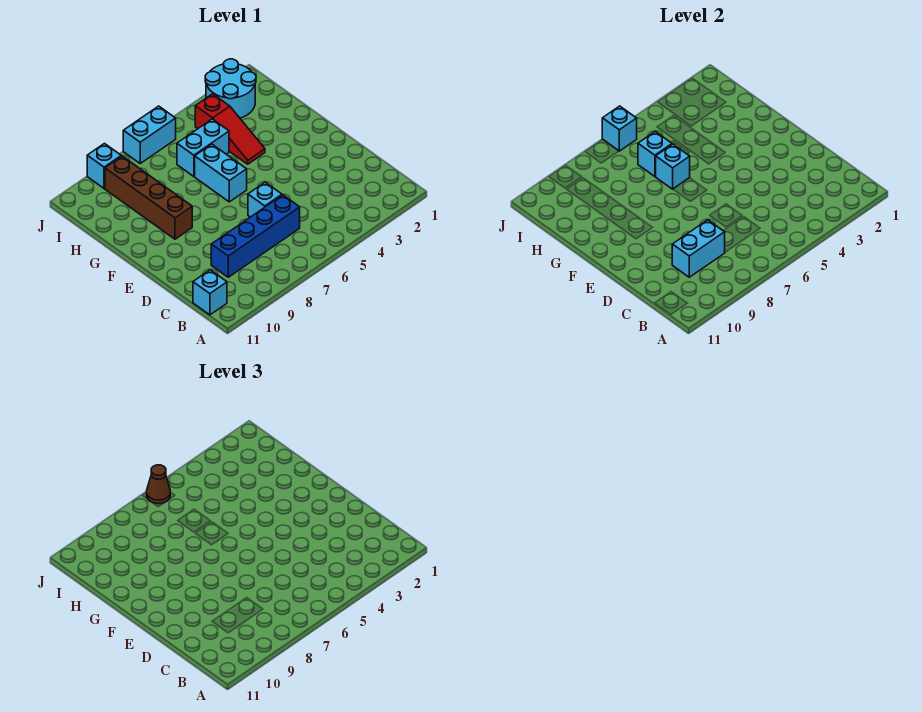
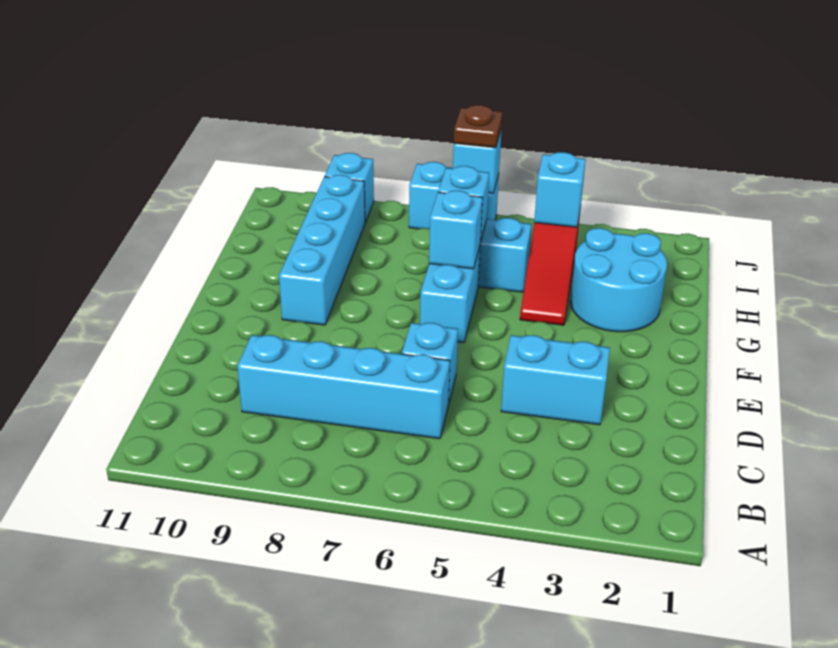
cyan brick B11 level 1 -> cyan brick I4 level 2
blue brick C6:C9 level 1 -> cyan brick C6:C9 level 1
cyan brick C8:C9 level 2 -> cyan brick D3:D4 level 1
brown brick F9:I9 level 1 -> cyan brick F9:I9 level 1
cyan round brick I2:J3 level 1 -> cyan round brick G2:H3 level 1
brown cone J6 level 3 -> brown plate J6 level 3

